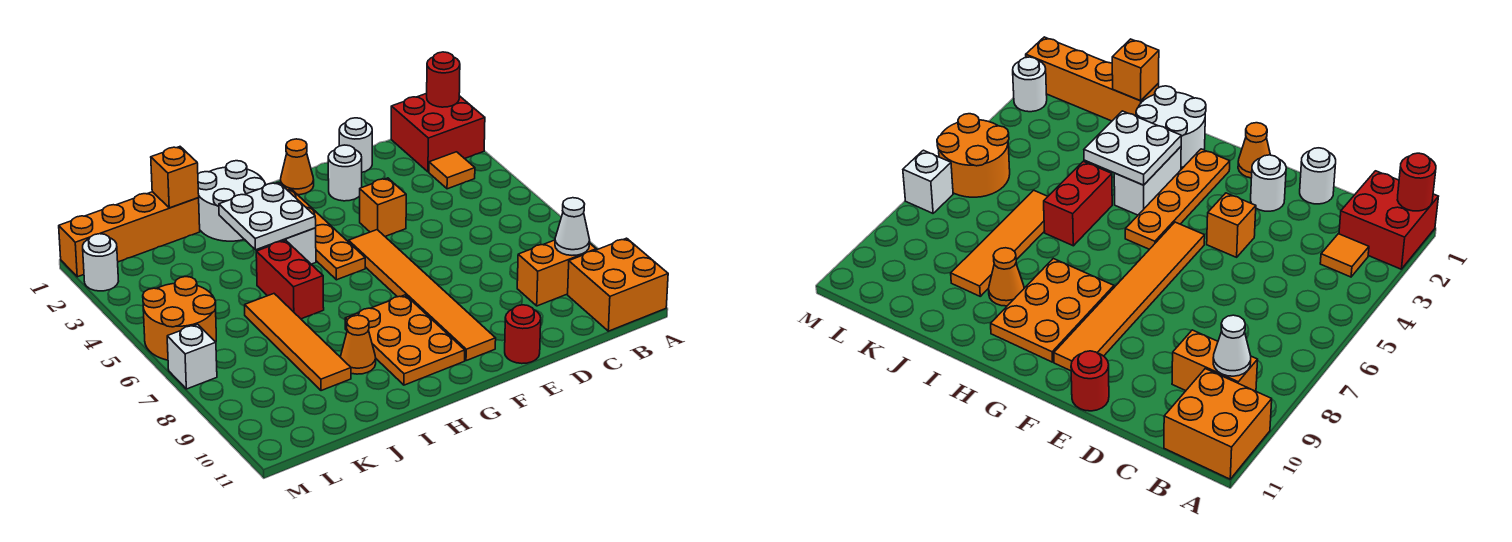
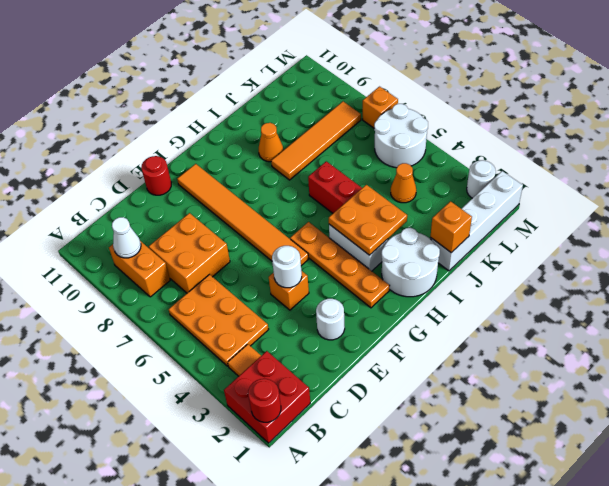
orange brick A10:B11 level 1 -> orange brick C7:D8 level 1
orange brick B9:C9 level 1 -> orange brick B8:B9 level 1
white round brick D1 level 1 -> white round brick E4 level 2
orange cone F1 level 1 -> orange cone K4 level 1
orange plate G8:H10 level 1 -> orange plate B4:C6 level 1
white plate H3:I4 level 2 -> orange plate H3:I4 level 2
orange brick J1:M1 level 1 -> white brick J1:M1 level 1
orange tile J6:J9 level 1 -> orange tile I8:L8 level 1
orange round brick L5:M6 level 1 -> white round brick L5:M6 level 1
white brick M7 level 1 -> orange brick M7 level 1

